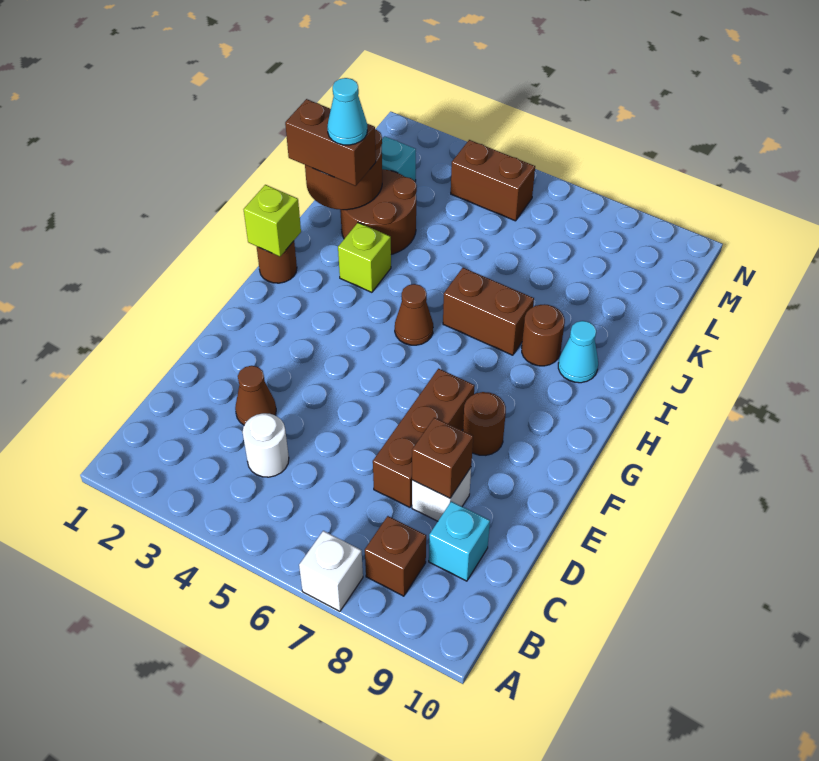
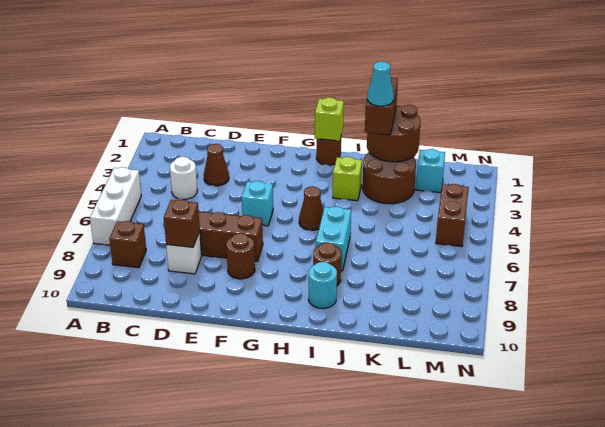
white brick A7 level 1 -> white brick A5:A7 level 1
cyan brick C9 level 1 -> cyan brick F5 level 1
brown brick I6:I7 level 1 -> cyan brick I6:I7 level 1
cyan cone I9 level 1 -> cyan round brick I9 level 1

